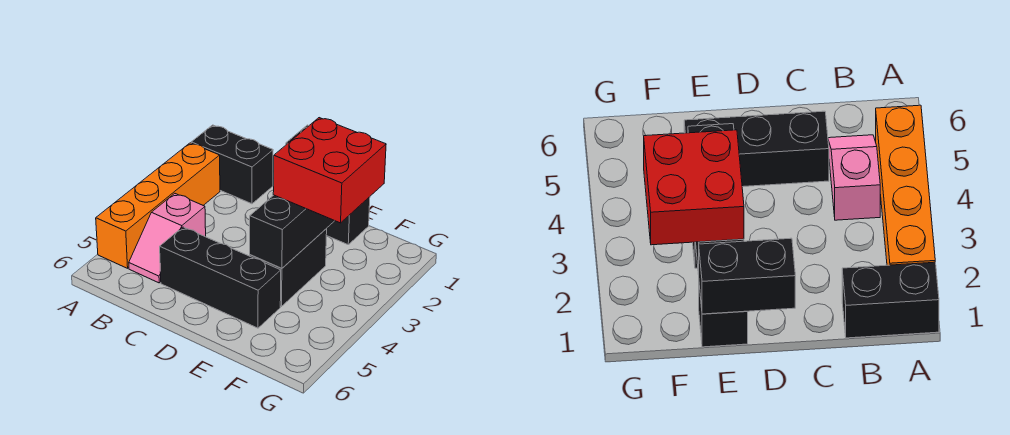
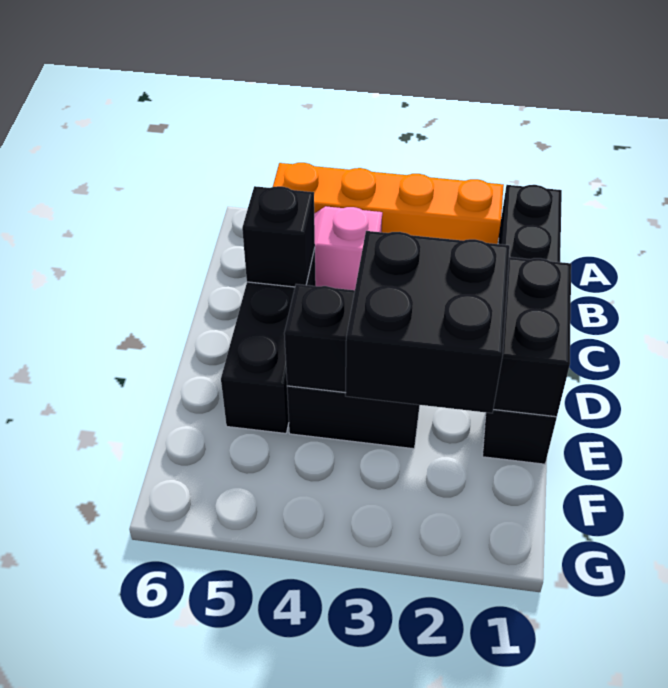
none -> black brick C5 level 2
red brick E2:F3 level 3 -> black brick E2:F3 level 3

